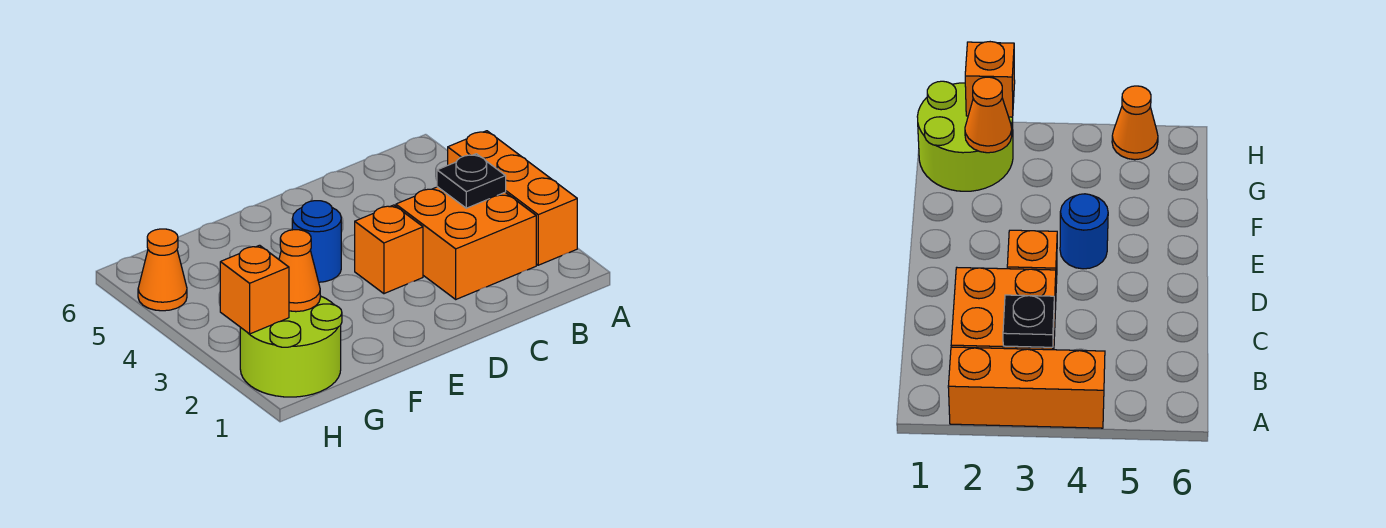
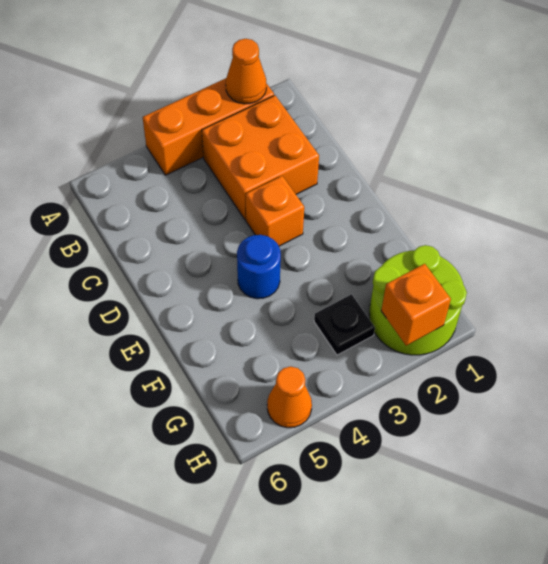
black plate B3 level 2 -> black plate G3 level 1
orange cone G2 level 2 -> orange cone A2 level 2

